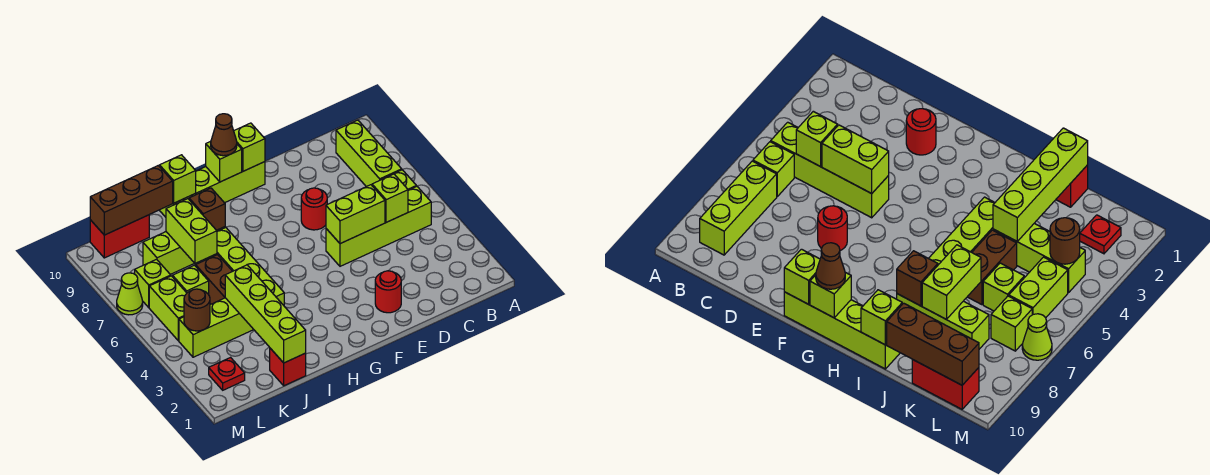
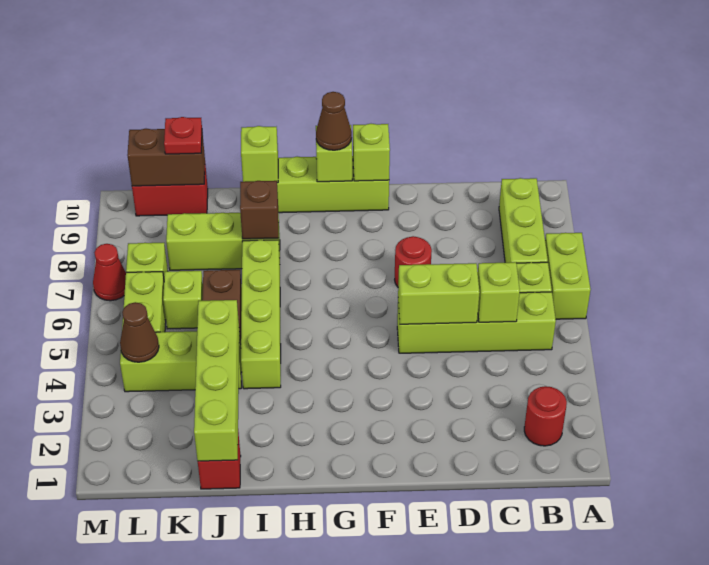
red round brick E2 level 1 -> red round brick B2 level 1
lime brick J7:J8 level 2 -> lime brick A6:A7 level 1
brown brick J10:L10 level 2 -> brown brick K10:L10 level 2
red plate L2 level 1 -> red plate K10 level 3
brown round brick L4 level 2 -> brown cone L4 level 2
lime cone M7 level 1 -> red cone M7 level 1

